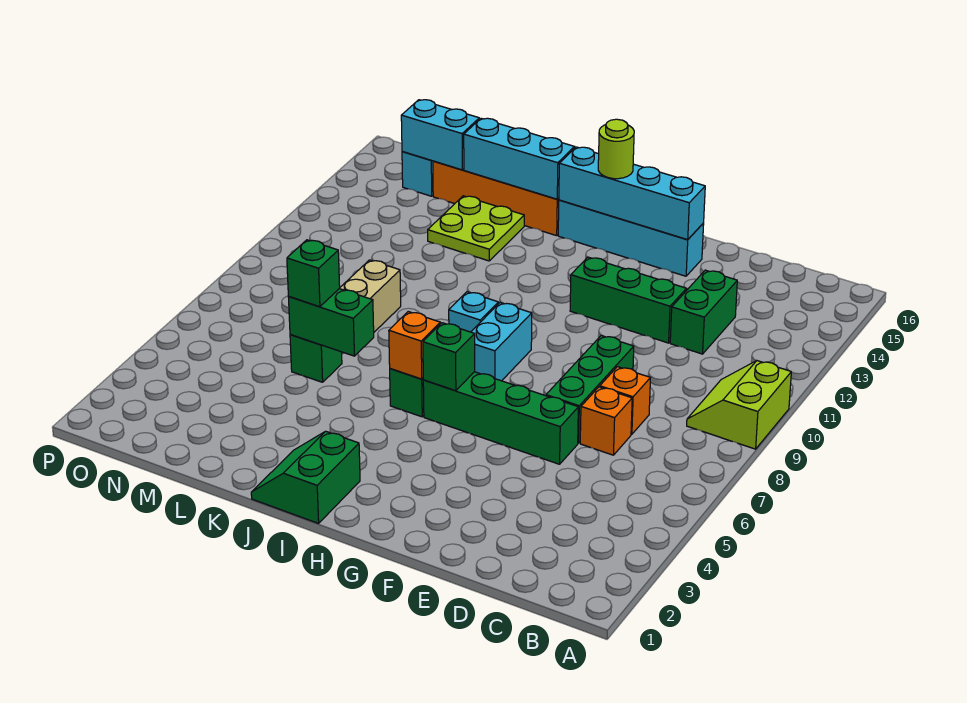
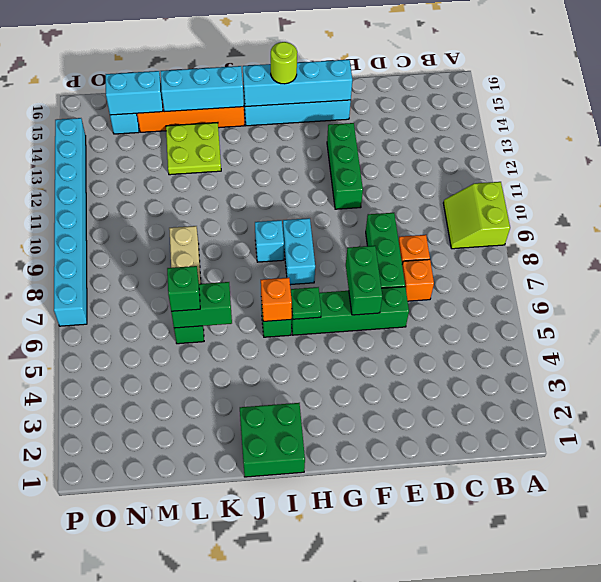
green brick D12:D13 level 1 -> green brick F6:F7 level 2
green brick E12:G12 level 1 -> green brick F11:F13 level 1
green brick H6 level 2 -> green plate H6 level 2
green slope I1:J2 level 1 top I -> green brick I1:J2 level 1
none -> cyan brick P7:P14 level 1

